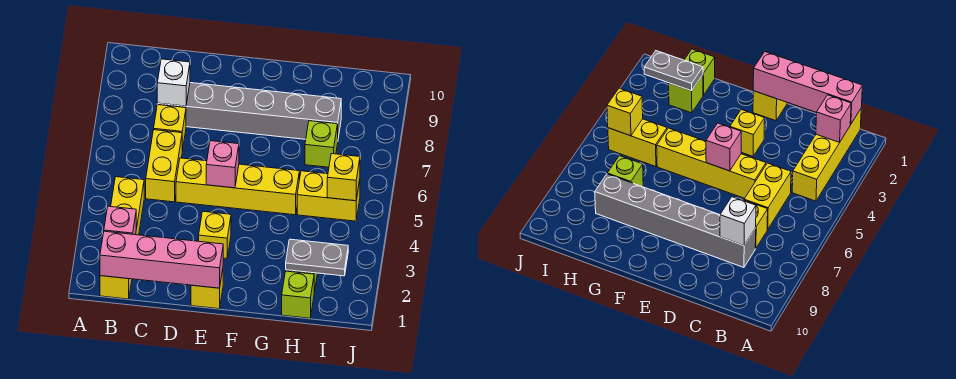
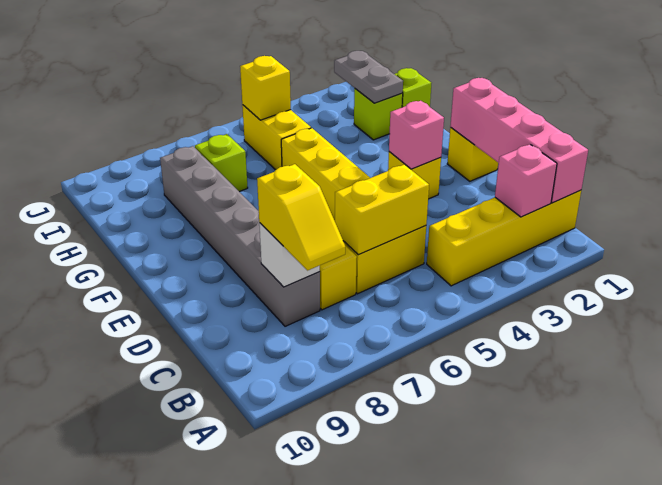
none -> yellow slope B8:C8 level 3 top C
none -> yellow brick C5:C6 level 2
pink brick E5 level 2 -> pink brick E3 level 2

